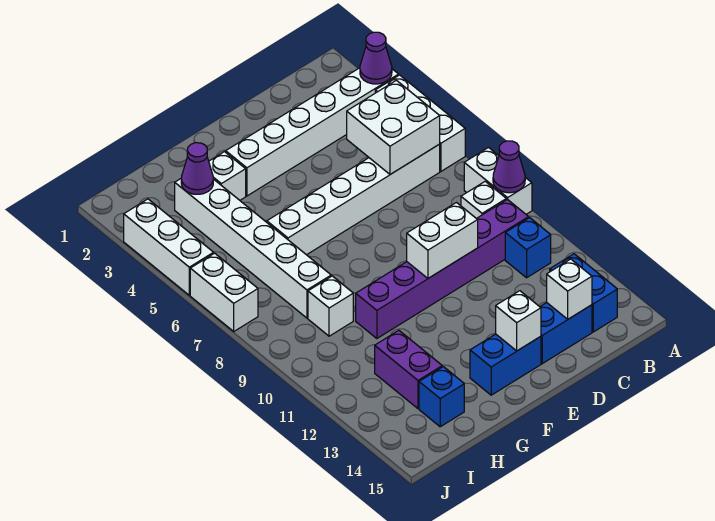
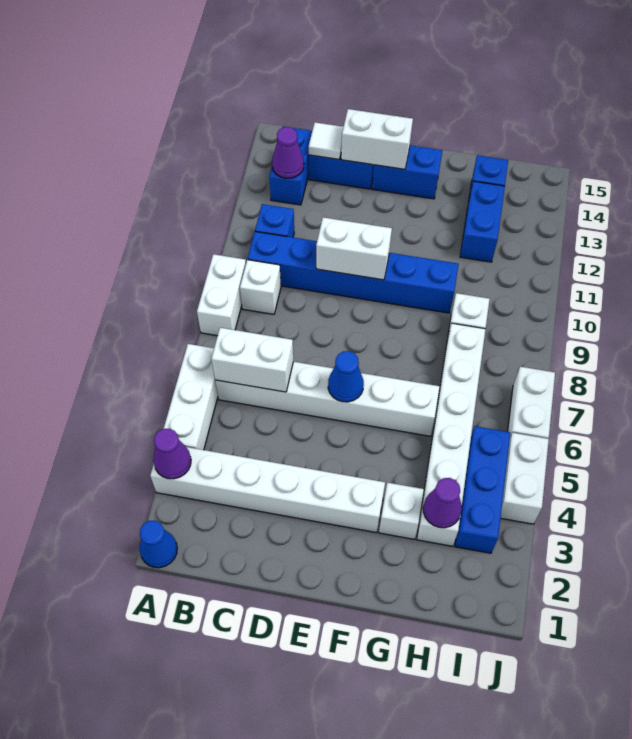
none -> blue cone A1 level 1
purple cone A9 level 2 -> purple cone B13 level 2
white brick B5:C6 level 2 -> white brick B6:C6 level 2
purple brick B10:G10 level 1 -> blue brick B10:G10 level 1
white brick C14 level 2 -> white tile C14 level 2
none -> blue cone E6 level 2
white brick E14 level 2 -> white brick D14:E14 level 2
purple brick H12:H13 level 1 -> blue brick H12:H13 level 1
none -> blue brick I3:I5 level 1
white brick J3:J5 level 1 -> white brick J4:J5 level 1

